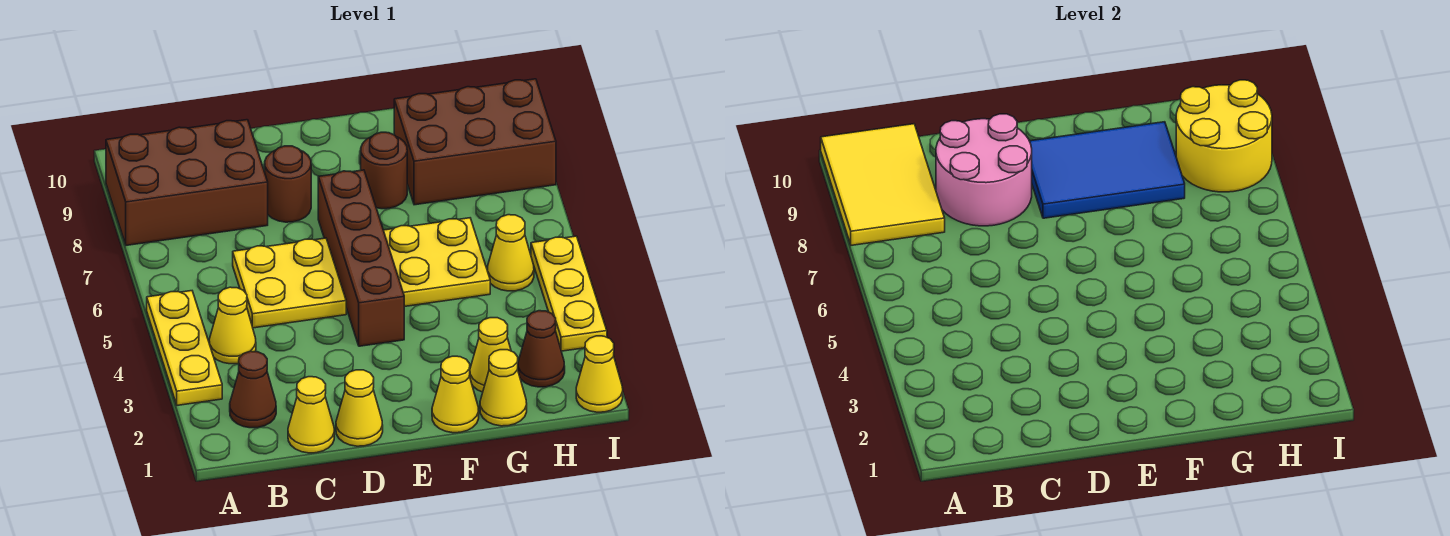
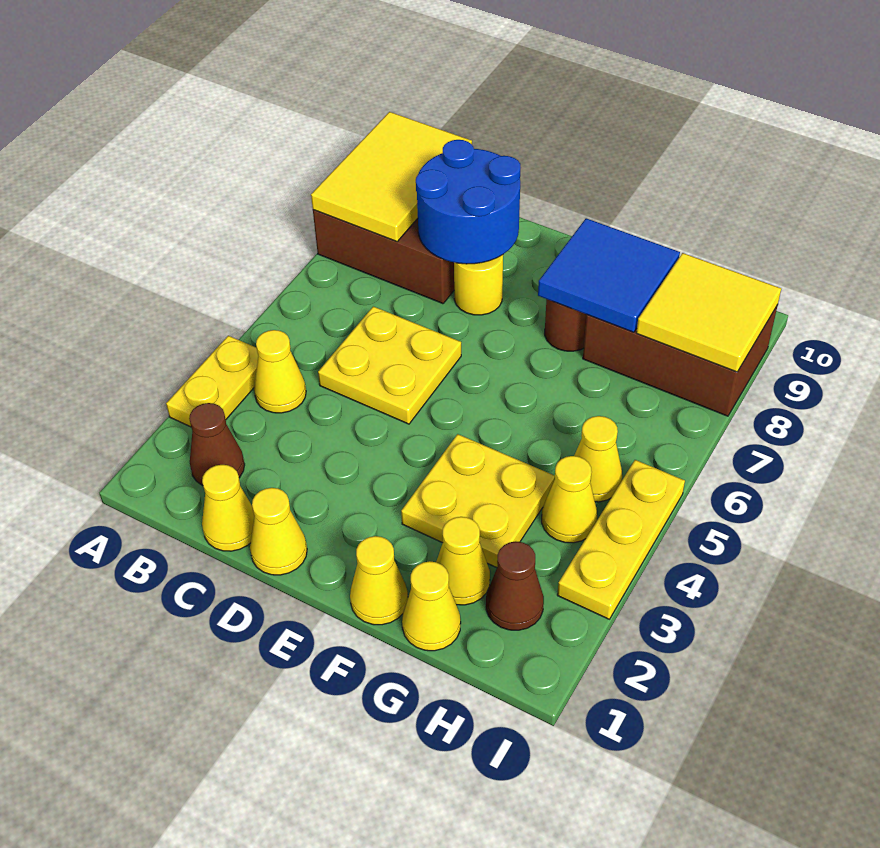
yellow plate A3:A5 level 1 -> yellow plate A3:A4 level 1
pink round brick C8:D9 level 2 -> blue round brick C8:D9 level 2
brown round brick D8 level 1 -> yellow round brick D8 level 1
brown brick E4:E7 level 1 -> none
blue tile E8:G9 level 2 -> blue tile F8:G9 level 2
yellow plate F5:G6 level 1 -> yellow plate F3:G4 level 1
yellow round brick H8:I9 level 2 -> yellow tile H8:I9 level 2
yellow cone I1 level 1 -> yellow cone H4 level 1

